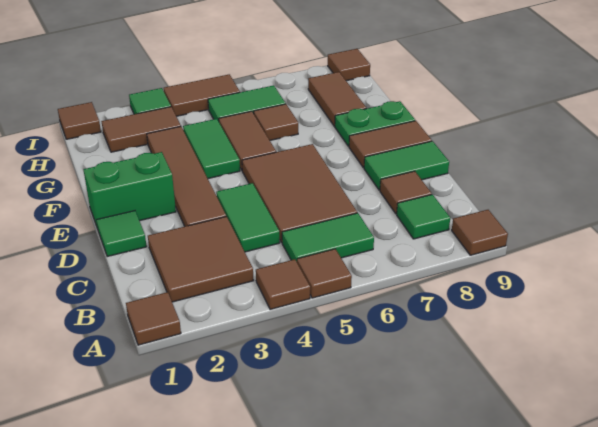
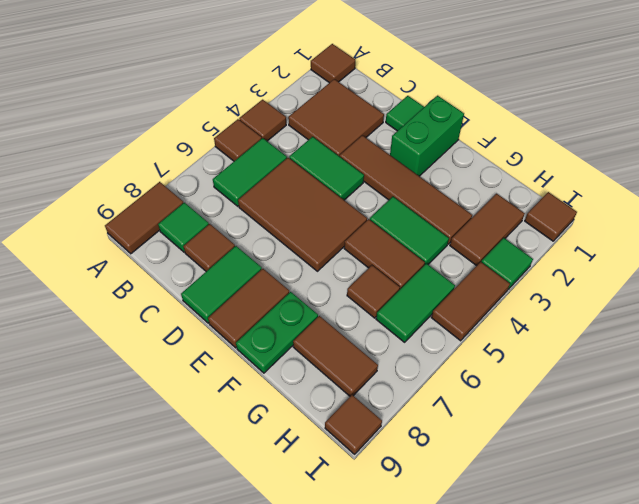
brown tile A9 level 1 -> brown tile A8:A9 level 1

